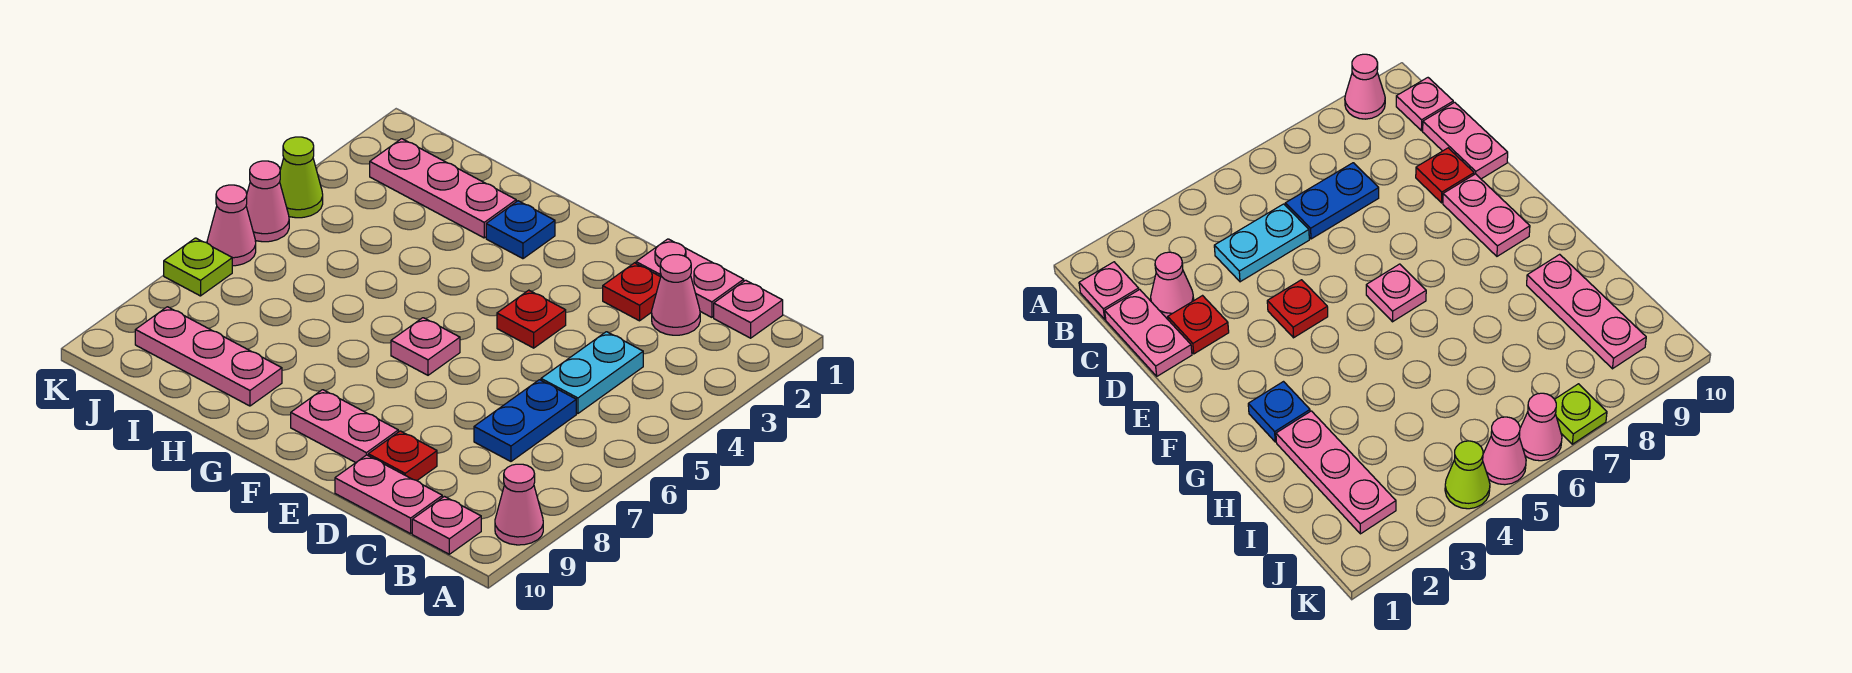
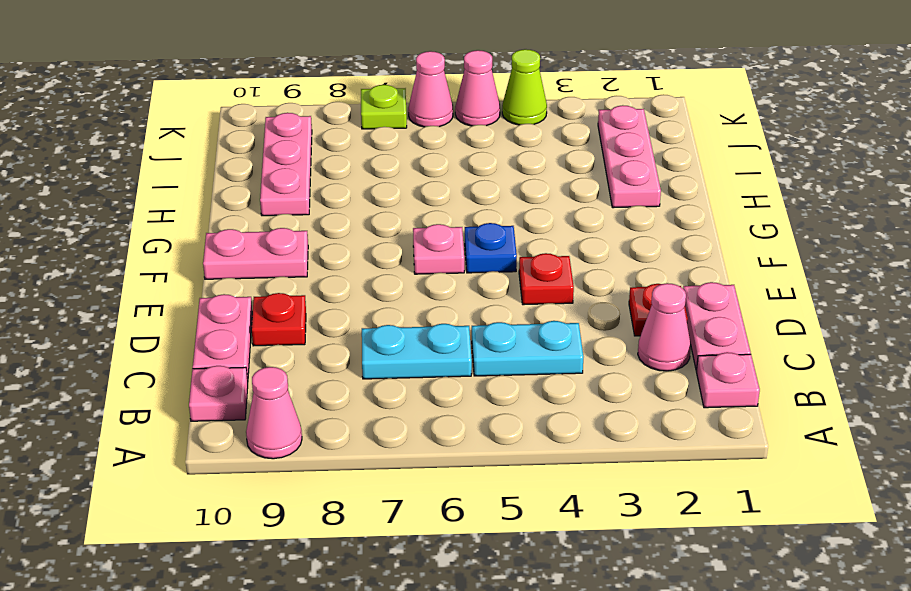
blue plate C6:C7 level 1 -> cyan plate C6:C7 level 1
pink plate E9:F9 level 1 -> pink plate F9:F10 level 1
blue plate G2 level 1 -> blue plate F5 level 1

